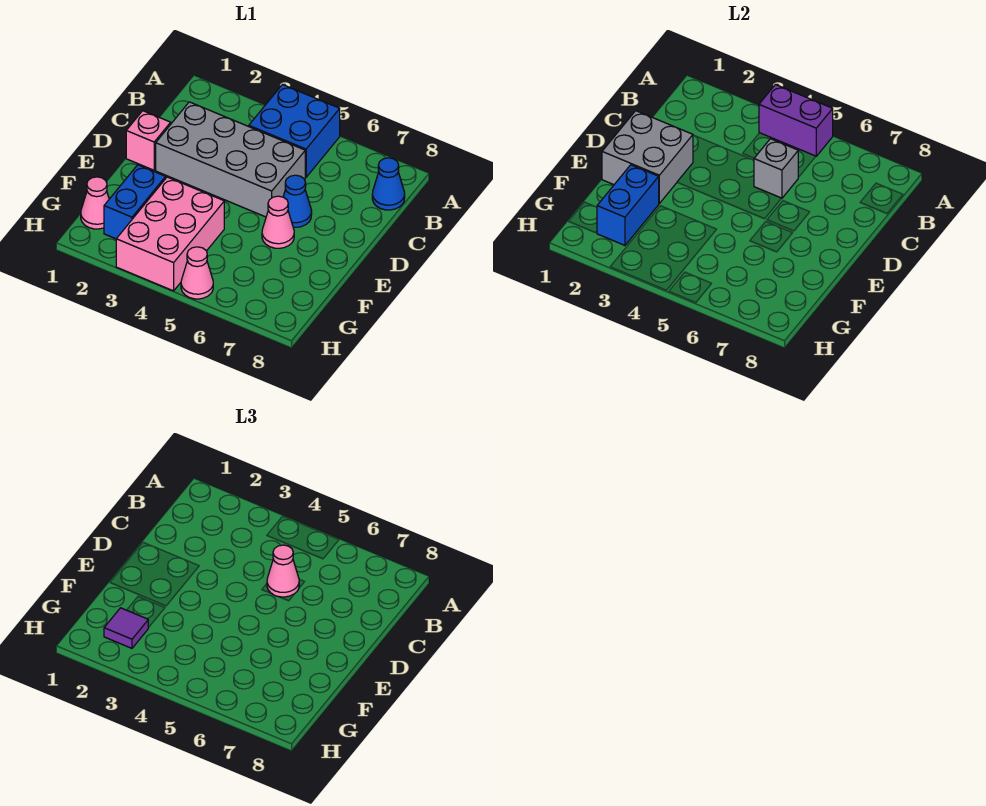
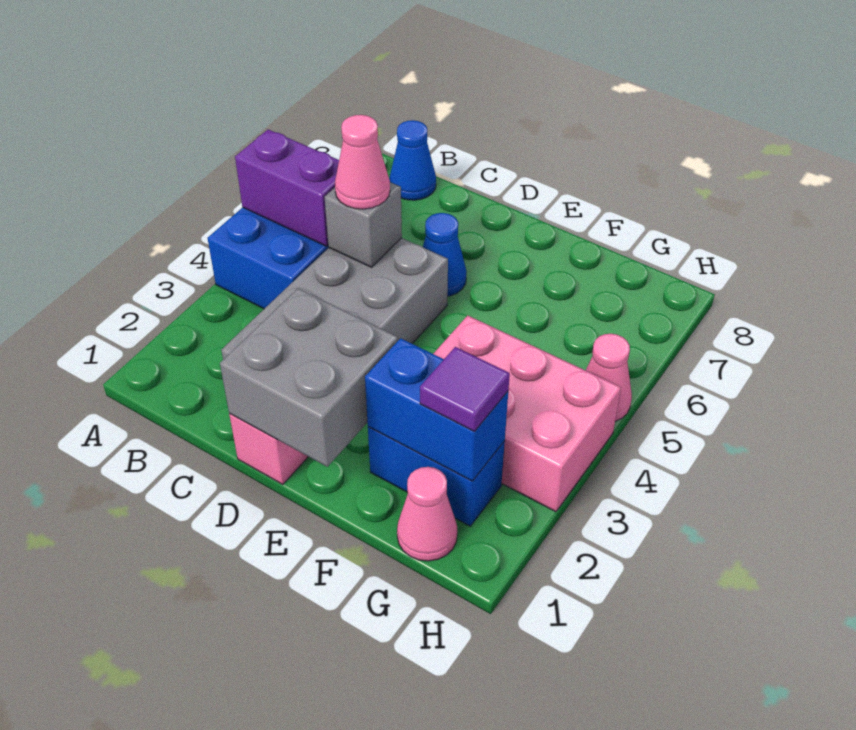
purple brick A4:A5 level 2 -> purple brick A5:B5 level 2
pink cone E6 level 1 -> none

